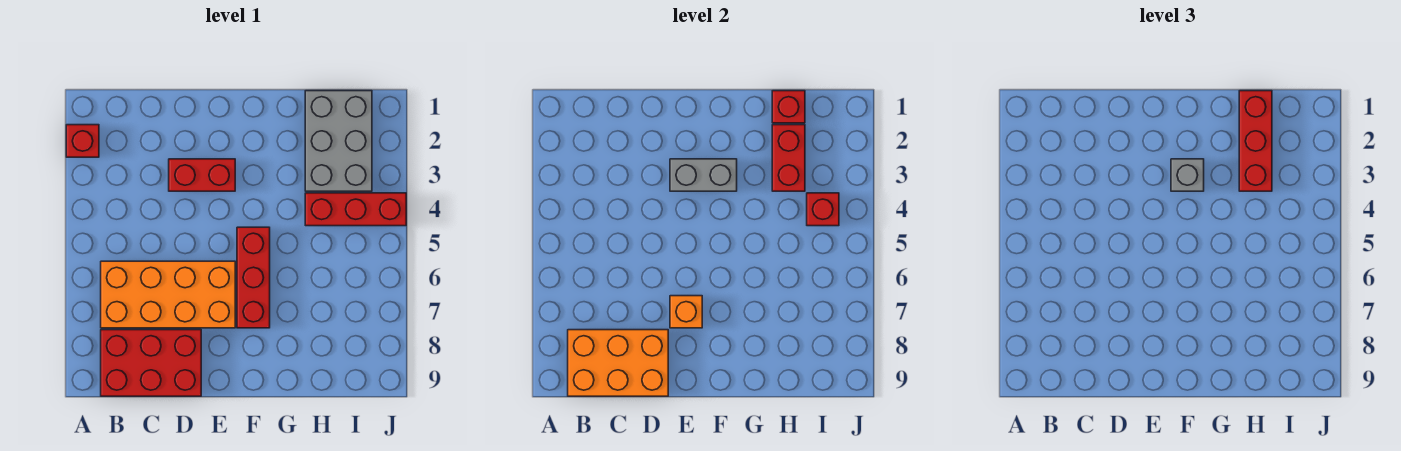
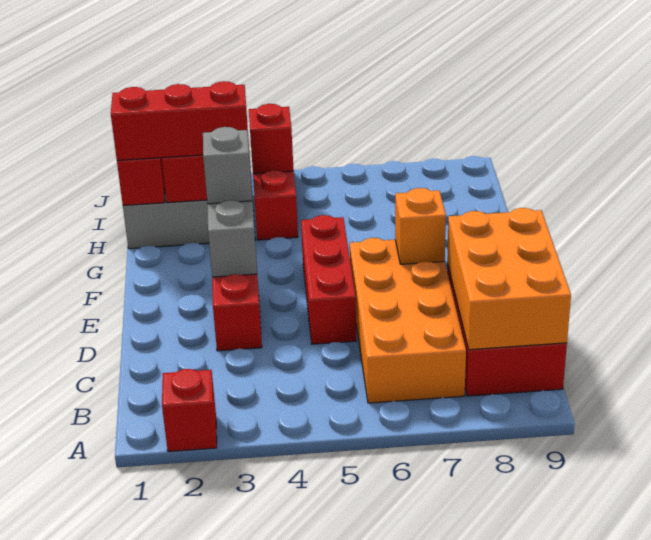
red brick F5:F7 level 1 -> red brick D5:F5 level 1

